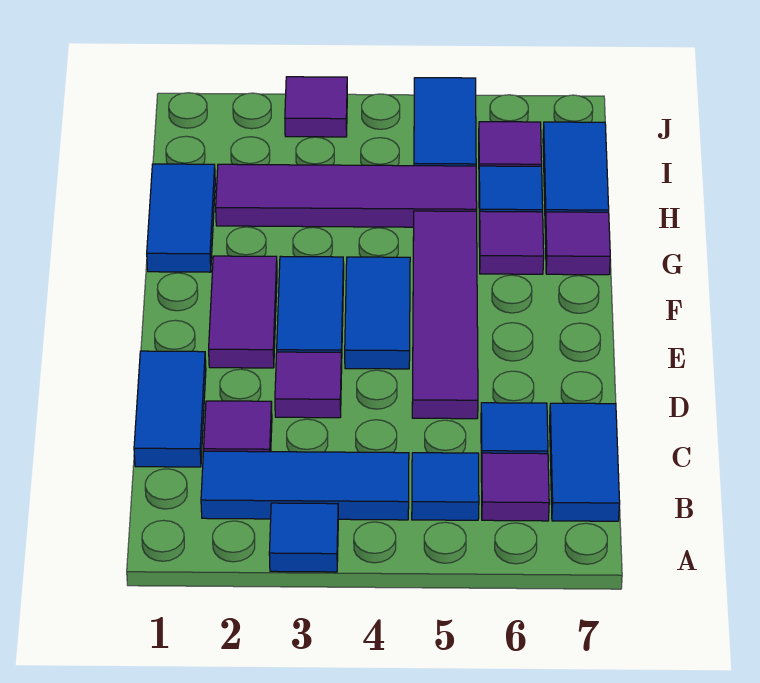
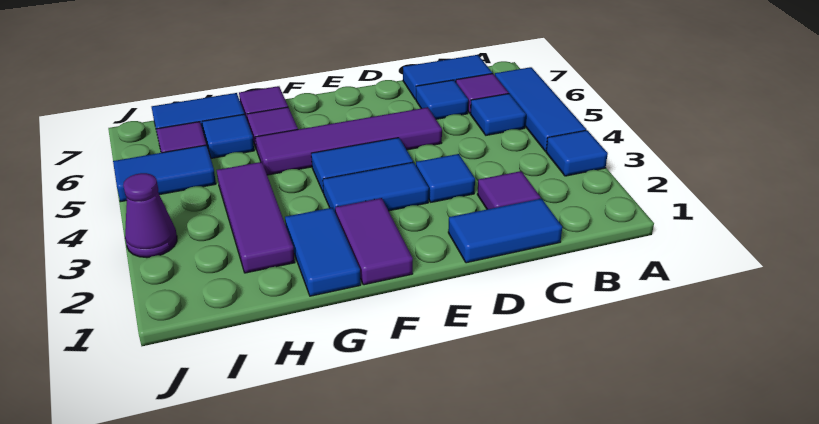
blue tile B2:B4 level 1 -> blue tile A4:A6 level 1
purple tile D3 level 1 -> blue tile D3 level 1
purple tile E2:F2 level 1 -> purple tile F1:F2 level 1
blue tile G1:H1 level 1 -> blue tile G1:G2 level 1
purple tile H2:H5 level 1 -> purple tile H2:H4 level 1
purple tile J3 level 1 -> purple cone J3 level 1

